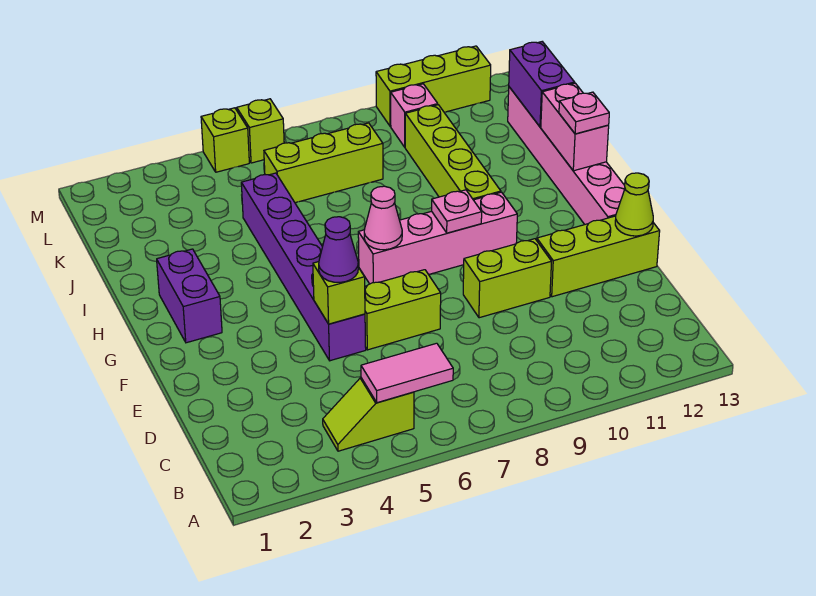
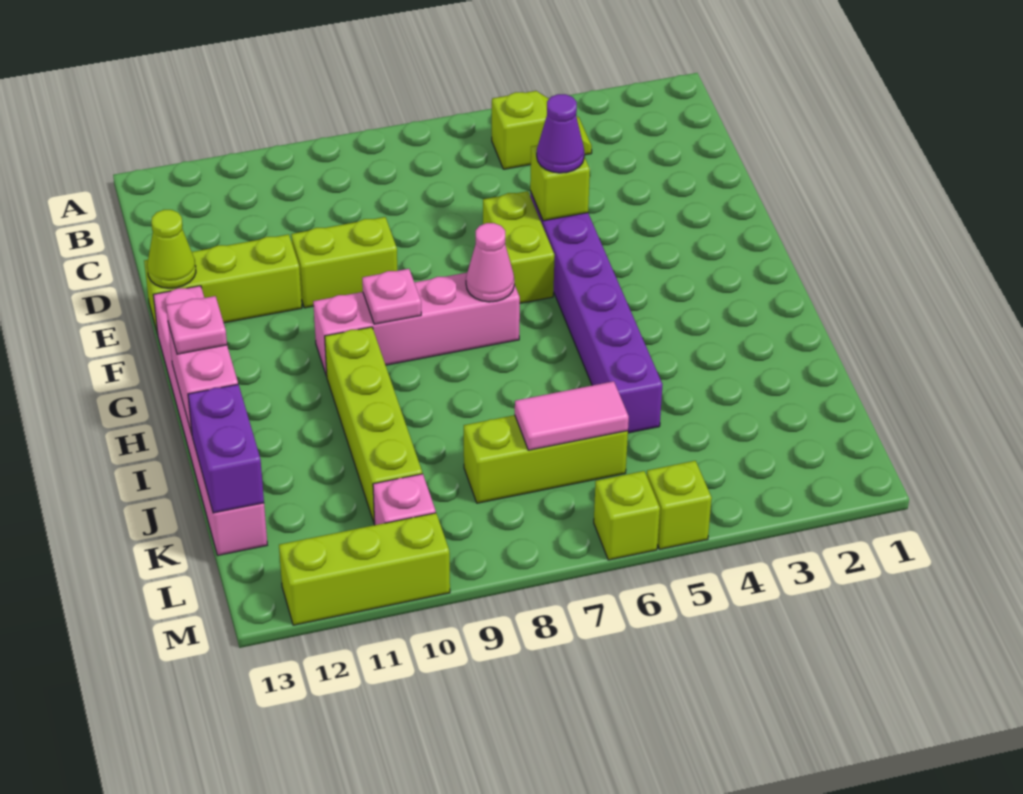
pink tile B5:B6 level 2 -> pink tile K6:K7 level 2
lime brick E6:E7 level 1 -> lime brick E6:F6 level 1
purple brick G2:H2 level 1 -> none

